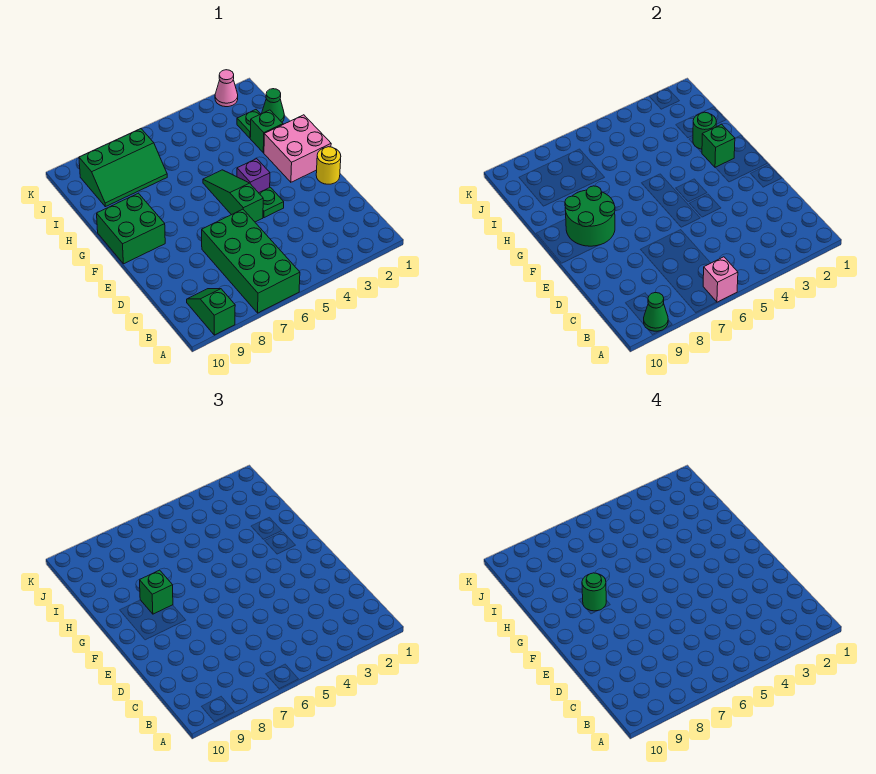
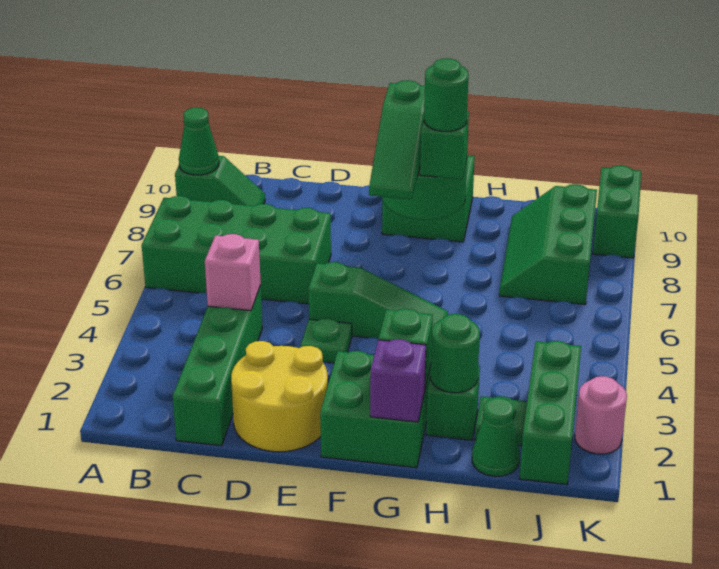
pink brick A6 level 2 -> pink brick C4 level 2
none -> green brick C1:C4 level 1
yellow round brick E1 level 1 -> yellow round brick D1:E2 level 1
pink brick F1:G2 level 1 -> green brick F1:G2 level 1
purple brick F4 level 1 -> purple brick G1 level 2
none -> green slope F7:F9 level 3 top 9
none -> green brick J1:J3 level 1
pink cone K2 level 1 -> pink round brick K2 level 1
none -> green brick K9:K10 level 1

